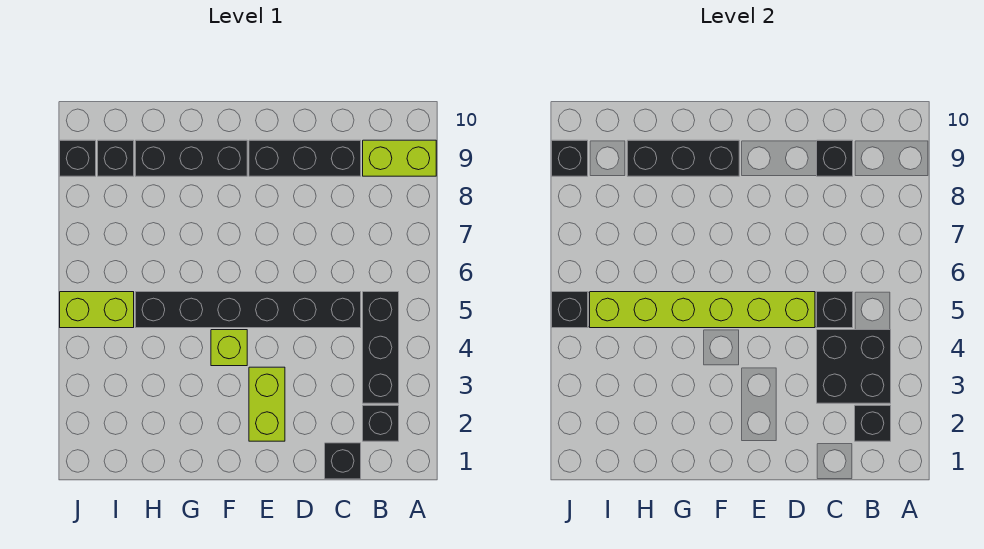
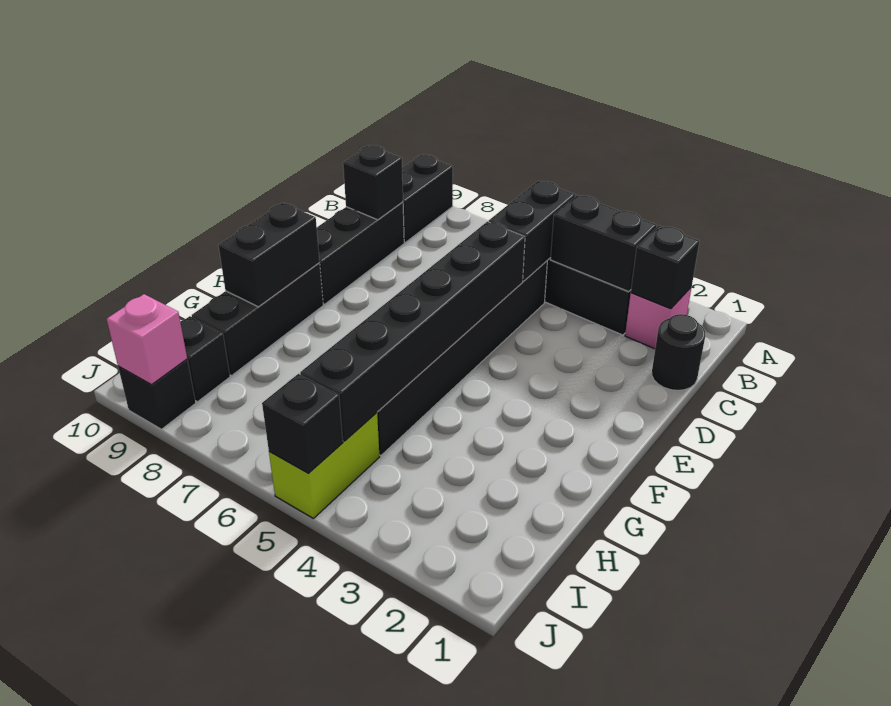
lime brick A9:B9 level 1 -> black brick A9:B9 level 1
black brick B2 level 1 -> pink brick B2 level 1
black brick B3:C4 level 2 -> black brick B3:B4 level 2
black brick C1 level 1 -> black round brick C1 level 1
black brick C5 level 2 -> black brick B5:C5 level 2
lime brick D5:I5 level 2 -> black brick D5:I5 level 2
lime brick E2:E3 level 1 -> none
lime brick F4 level 1 -> none
black brick F9:H9 level 2 -> black brick F9:G9 level 2
black brick J9 level 2 -> pink brick J9 level 2

